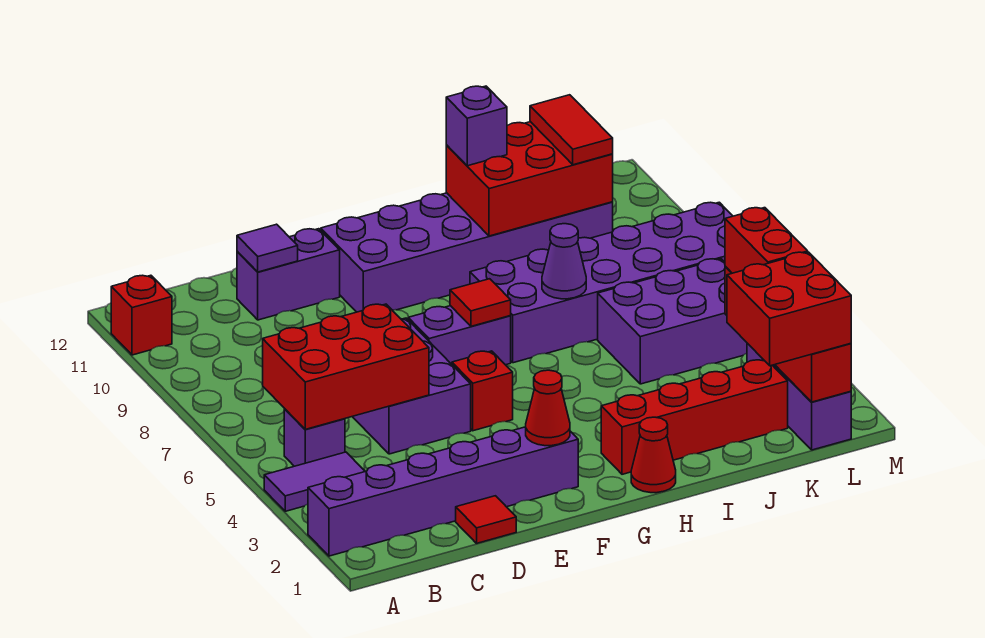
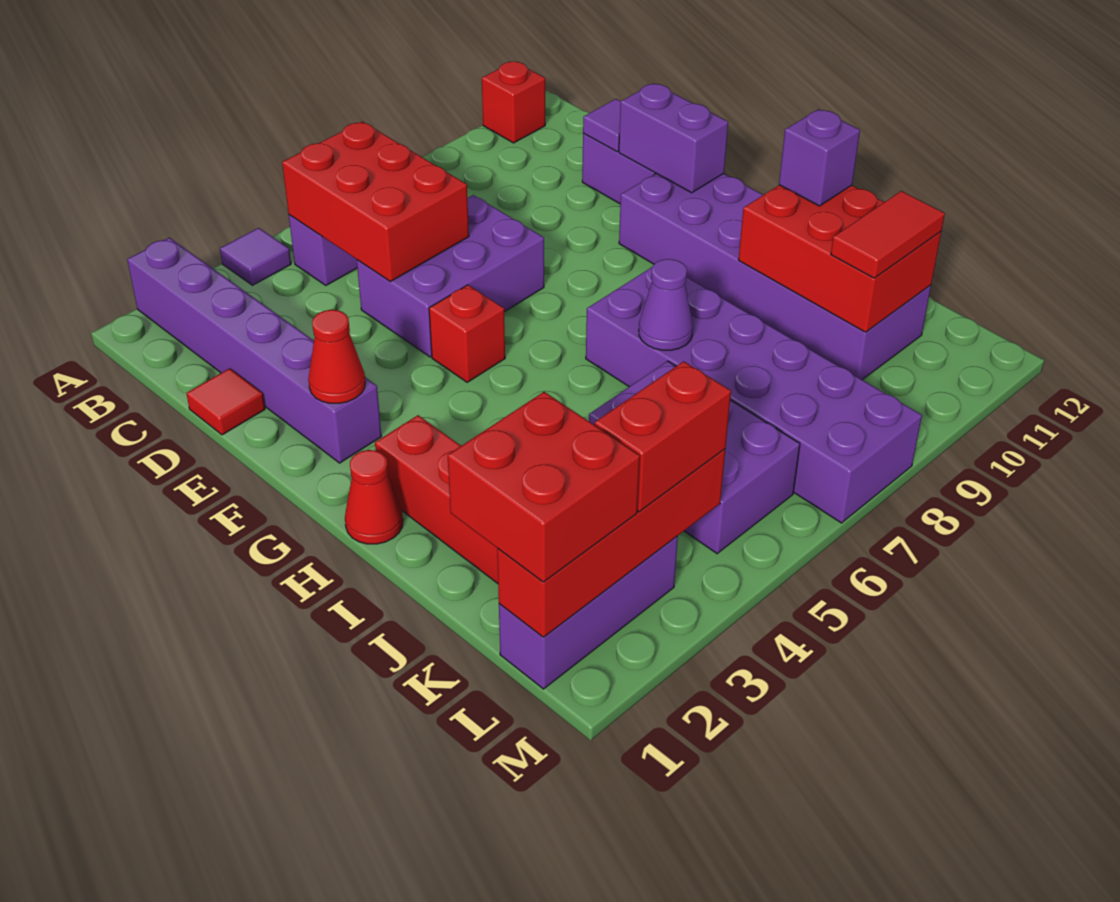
purple tile A4:B4 level 1 -> purple tile A4 level 1
purple brick F7:G7 level 1 -> purple brick E11:F11 level 2
red tile G7 level 2 -> none

